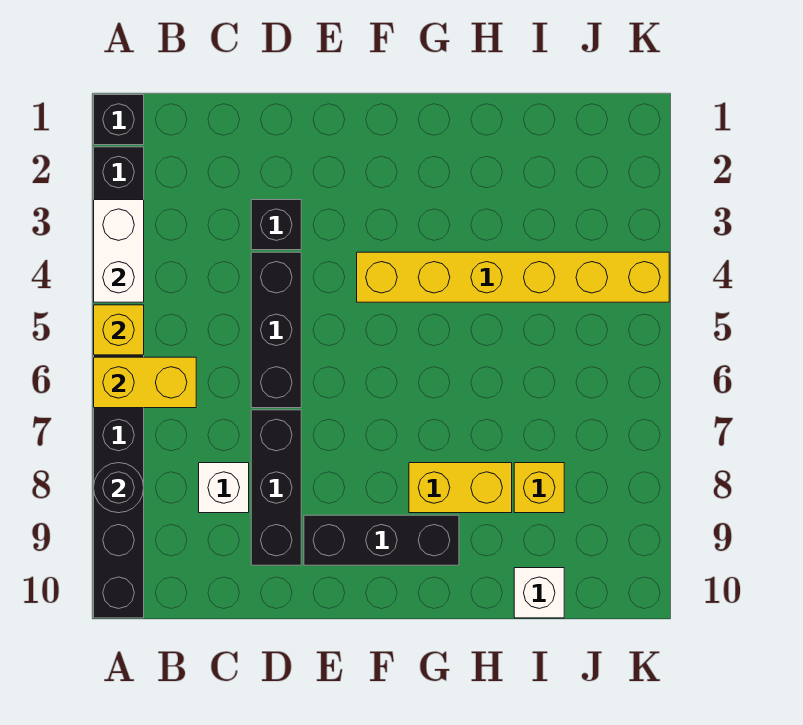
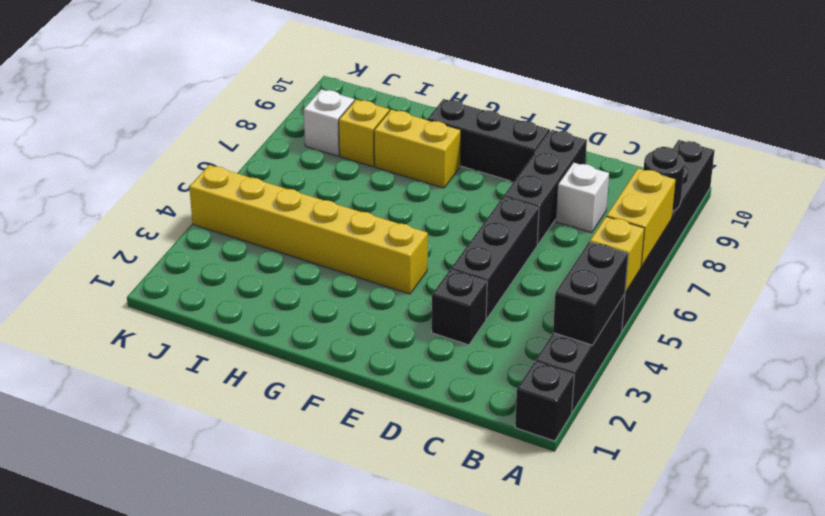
white brick A3:A4 level 2 -> black brick A3:A4 level 2
yellow brick A6:B6 level 2 -> yellow brick A6:A7 level 2
white brick I10 level 1 -> white brick J8 level 1

